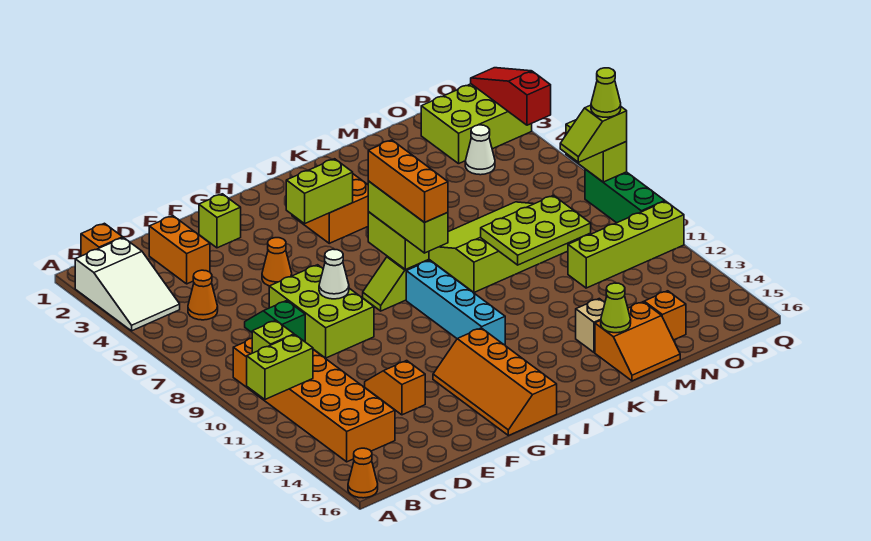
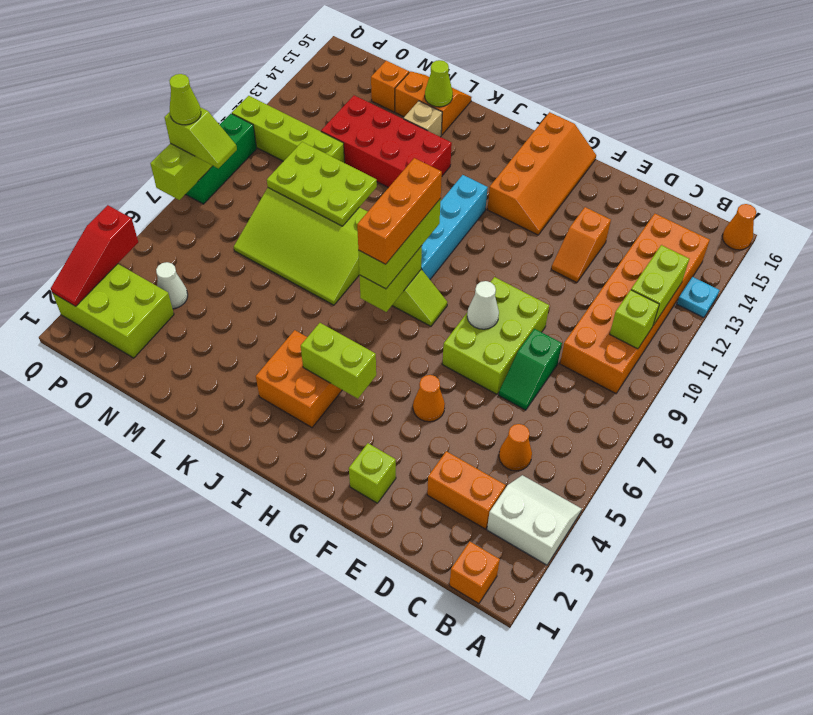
white slope A2:B4 level 1 top 2 -> white slope A3:B4 level 1 top 3
lime brick A11:B11 level 2 -> lime brick B11:B12 level 2
none -> cyan plate A13 level 1
orange brick D2:D3 level 1 -> orange brick C3:D3 level 1
none -> red brick K12:N13 level 1

